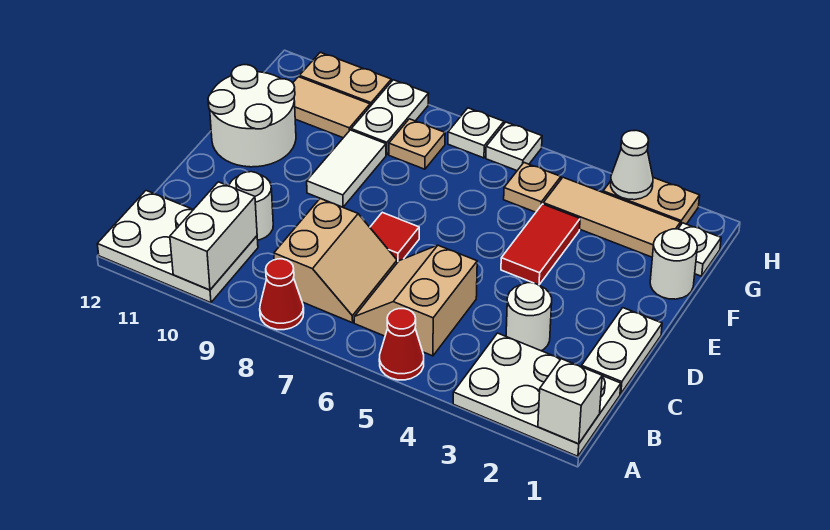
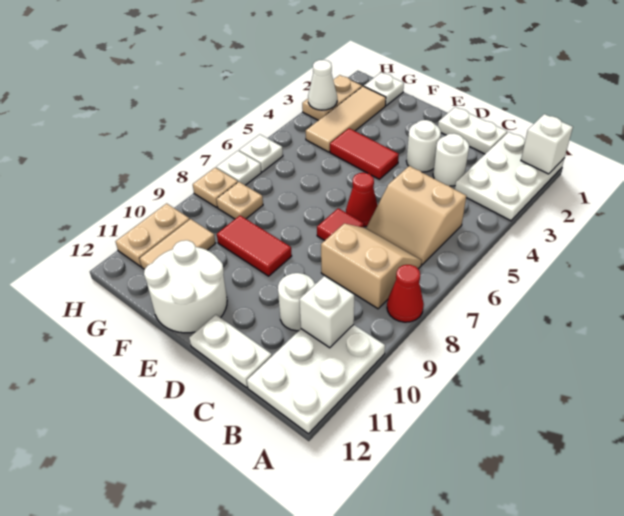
red cone A5 level 1 -> red cone D6 level 1
white brick A10:B10 level 2 -> white brick B10 level 2
white tile E9:F9 level 1 -> red tile E9:F9 level 1
white round brick F1 level 1 -> white round brick D3 level 1
tan plate G5 level 1 -> tan plate H8 level 1
white plate G9:H9 level 1 -> white plate C12:D12 level 1

